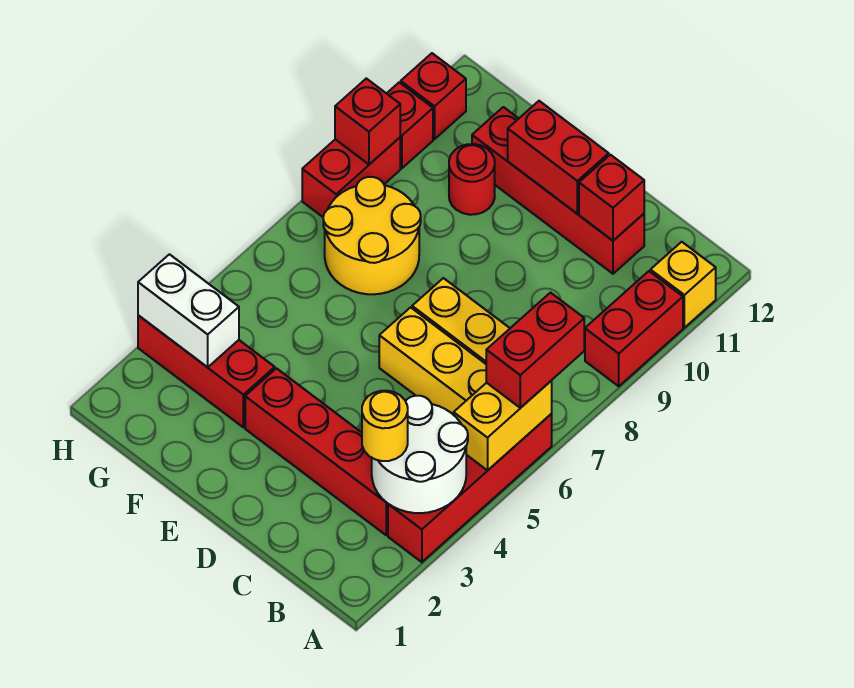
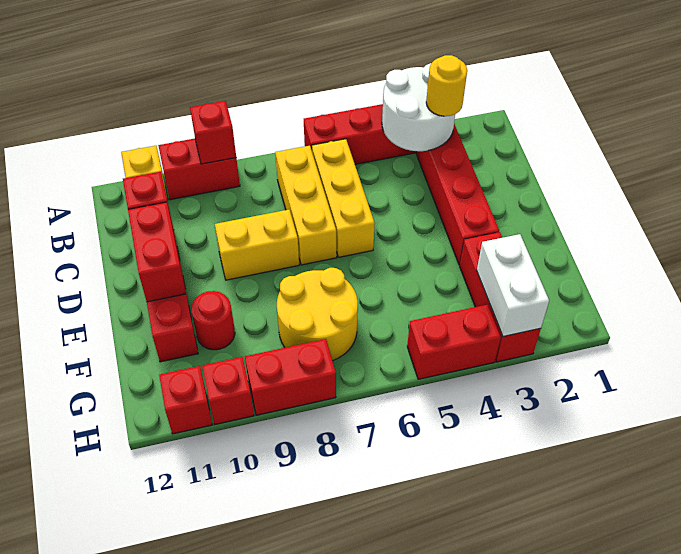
yellow brick A5:A6 level 2 -> yellow brick D8:D9 level 1
red brick A6:A7 level 3 -> red brick H4:H5 level 1
red brick H9 level 2 -> red brick A9 level 2

